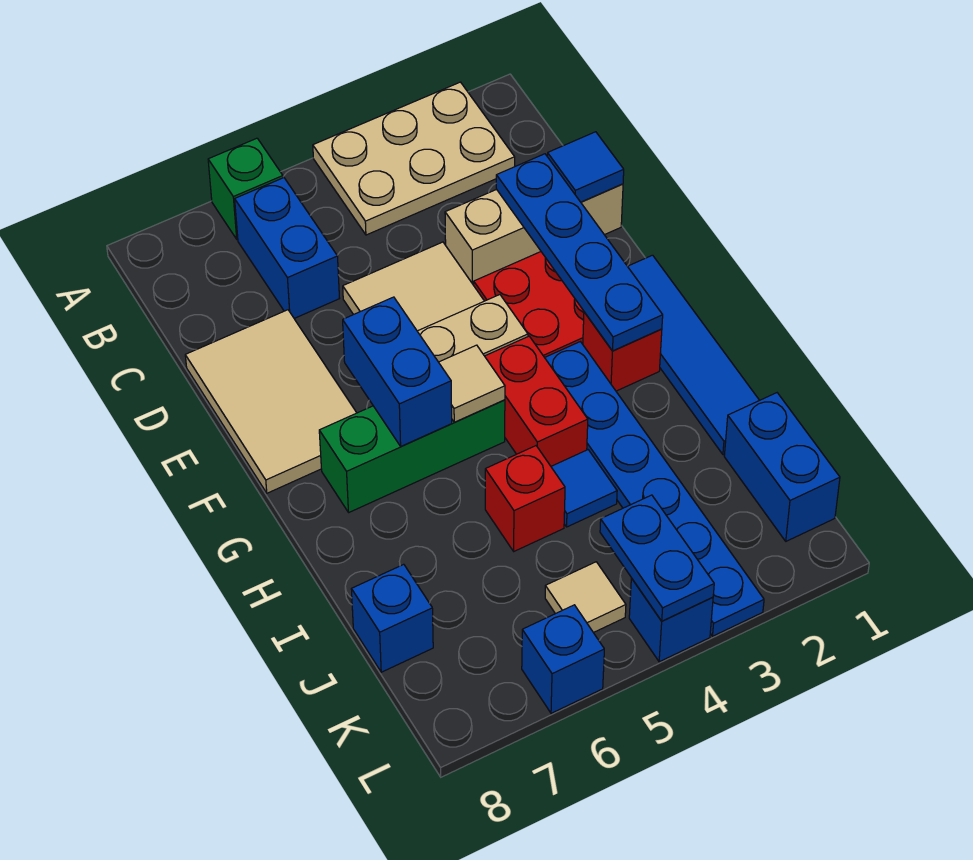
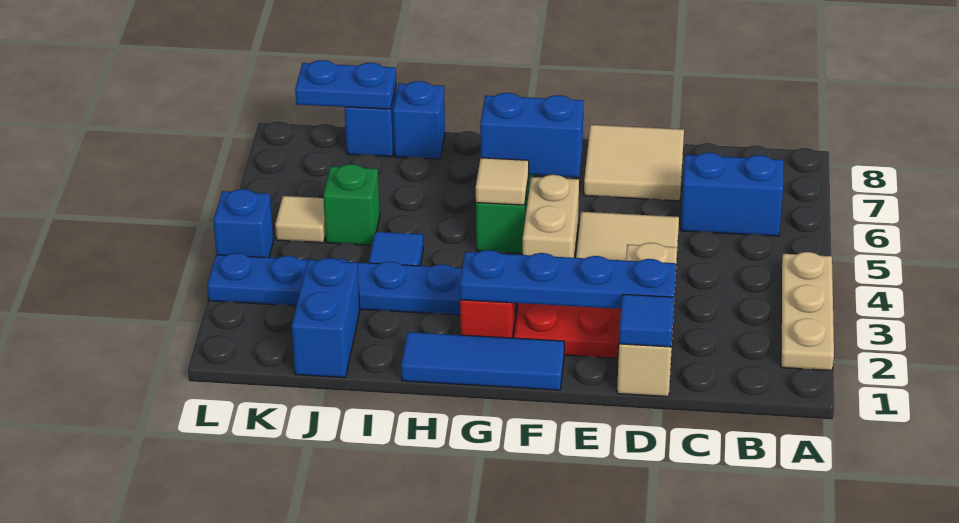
tan plate A2:B4 level 1 -> tan plate A2:A4 level 1
green brick A6 level 1 -> green brick J5 level 1
tan tile D7:F8 level 1 -> tan tile D7:E8 level 1
blue tile F1:I1 level 1 -> blue tile F1:H1 level 1
red brick G4:H4 level 1 -> none
red brick I5 level 1 -> none
blue brick J1:K1 level 1 -> blue brick J1:J2 level 1
blue plate K4:L4 level 2 -> blue plate J8:K8 level 2
blue brick L6 level 1 -> blue brick I8 level 1

